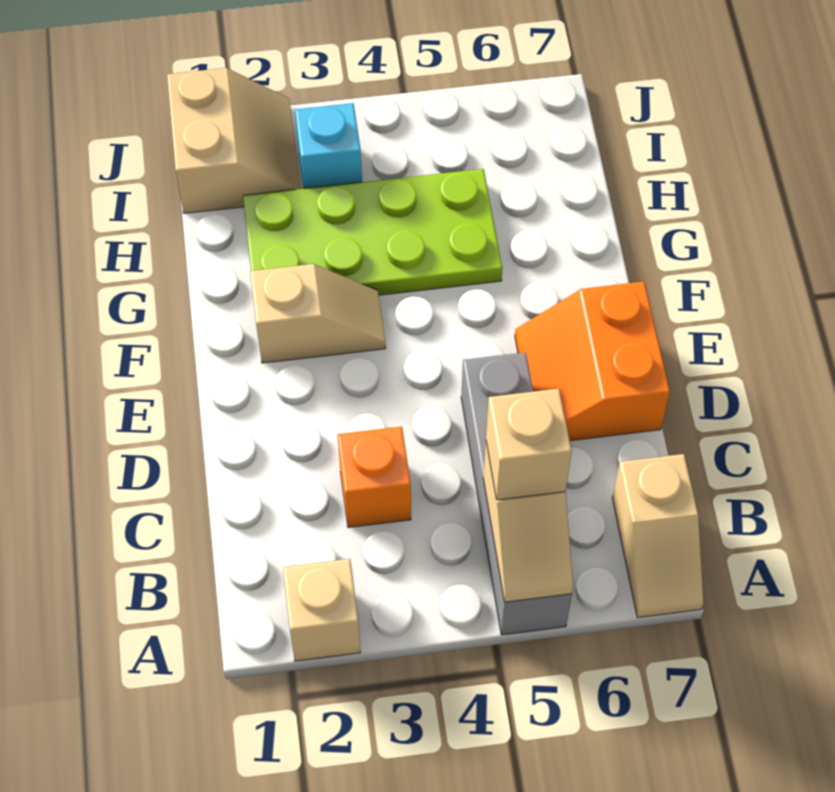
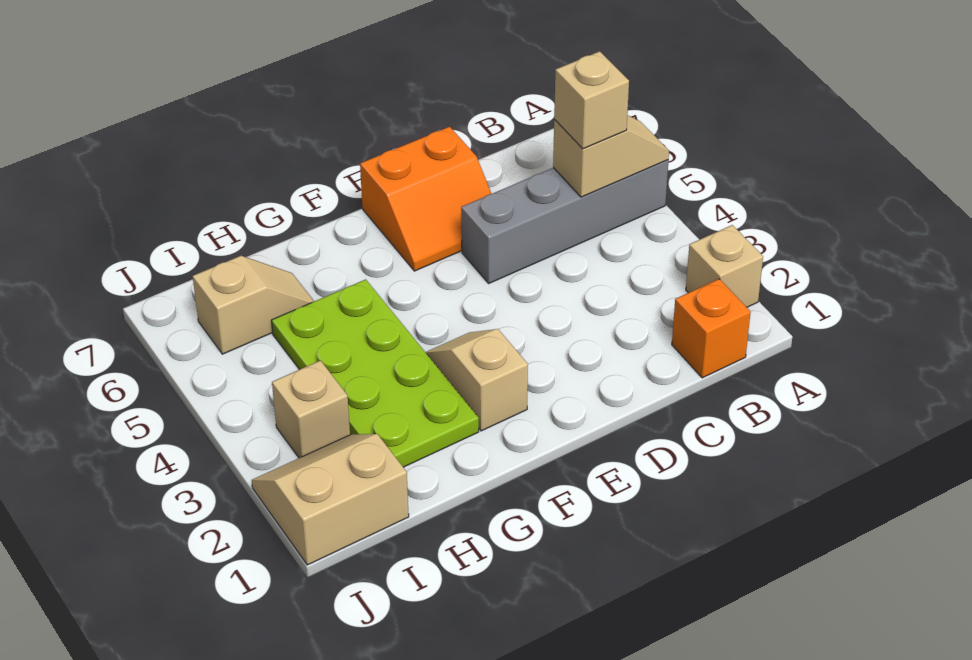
tan slope A7:B7 level 1 top B -> tan slope H6:I6 level 1 top I
orange brick C3 level 1 -> orange brick B1 level 1
cyan brick I3 level 1 -> tan brick I3 level 1

